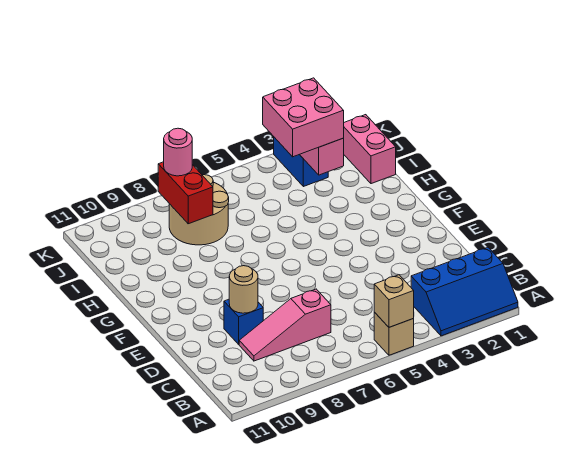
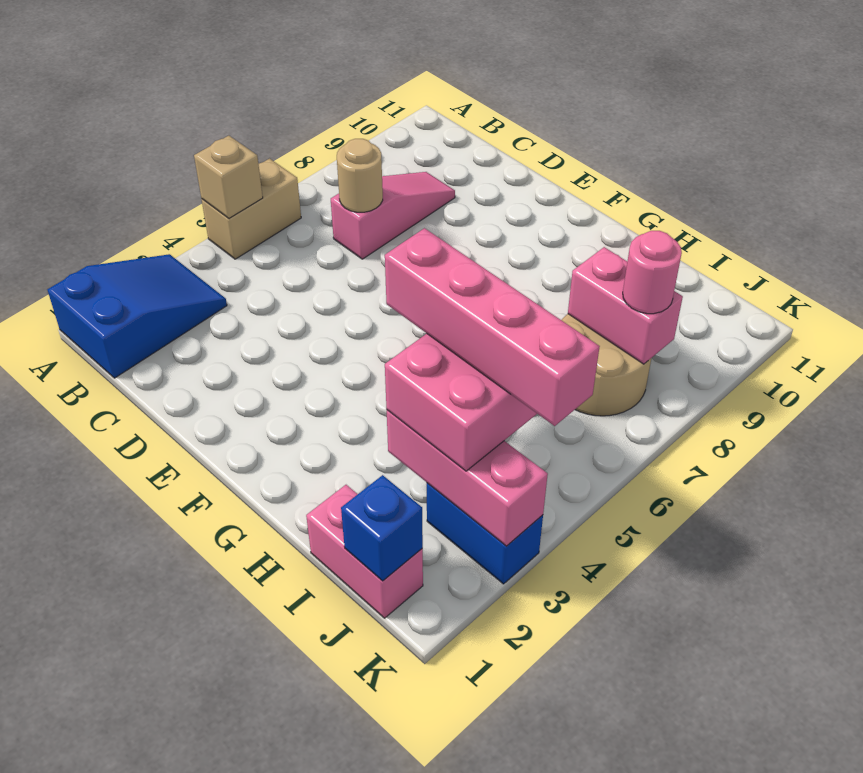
blue slope A1:B3 level 1 top B -> blue slope A1:B3 level 1 top 1
tan brick A5 level 1 -> tan brick A5:A6 level 1
blue brick D9 level 1 -> blue brick J1 level 2
tan round brick D9 level 2 -> tan round brick C7 level 2
none -> pink brick H4:K4 level 4
red brick I8:J8 level 2 -> pink brick I8:J8 level 2

